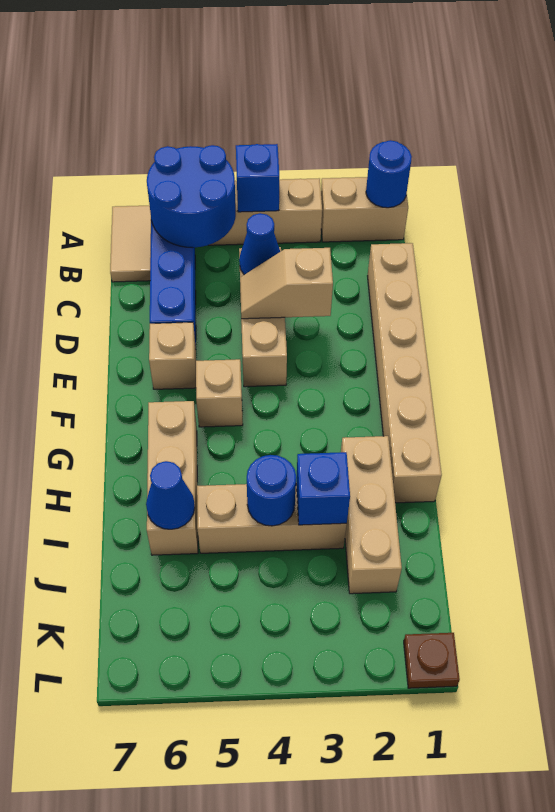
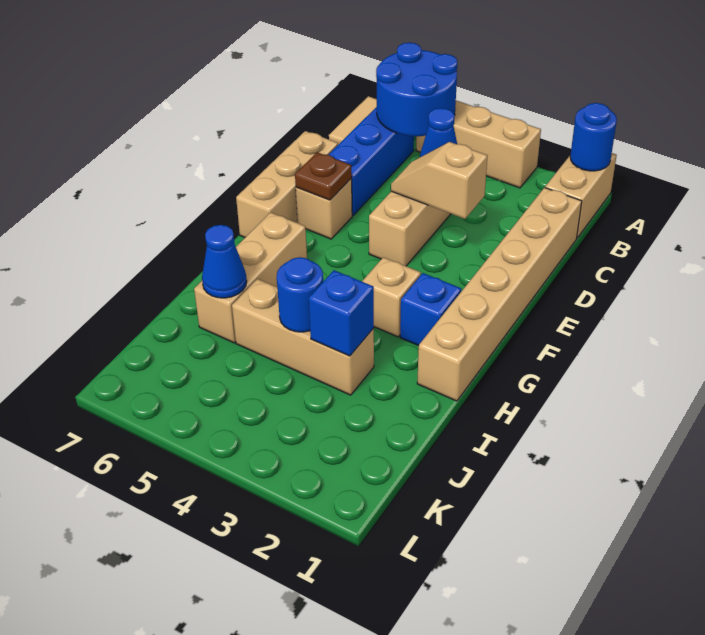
tan brick A1:A2 level 1 -> tan brick A1:B1 level 1
blue brick A4 level 2 -> blue brick G2 level 1
tan brick F5 level 1 -> tan brick G3 level 1
tan brick H2:J2 level 1 -> tan brick D7:F7 level 1
brown plate L1 level 1 -> brown plate E6 level 2

